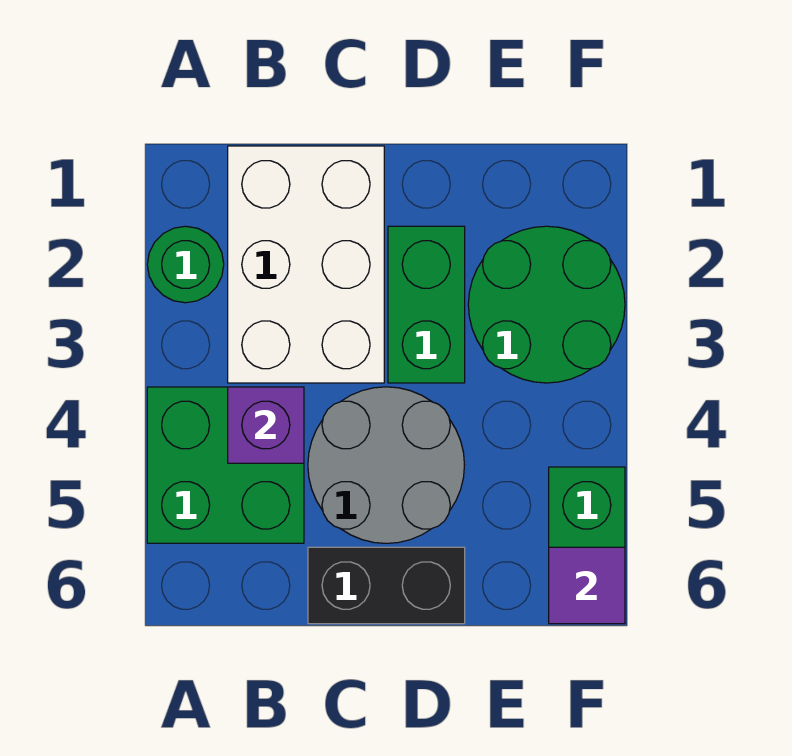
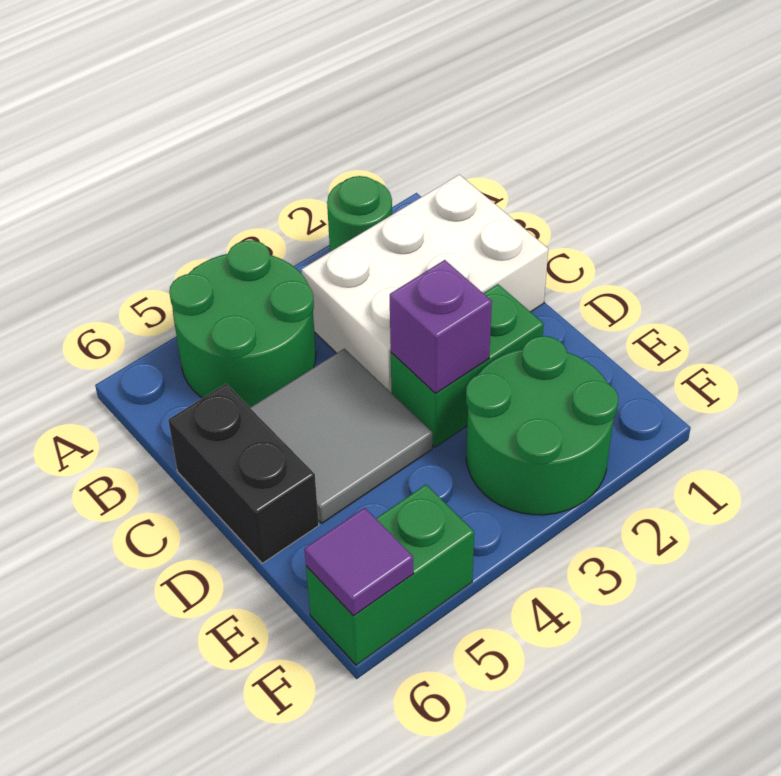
green brick A4:B5 level 1 -> green round brick A4:B5 level 1
purple brick B4 level 2 -> purple brick D3 level 2
grey round brick C4:D5 level 1 -> grey tile C4:D5 level 1

